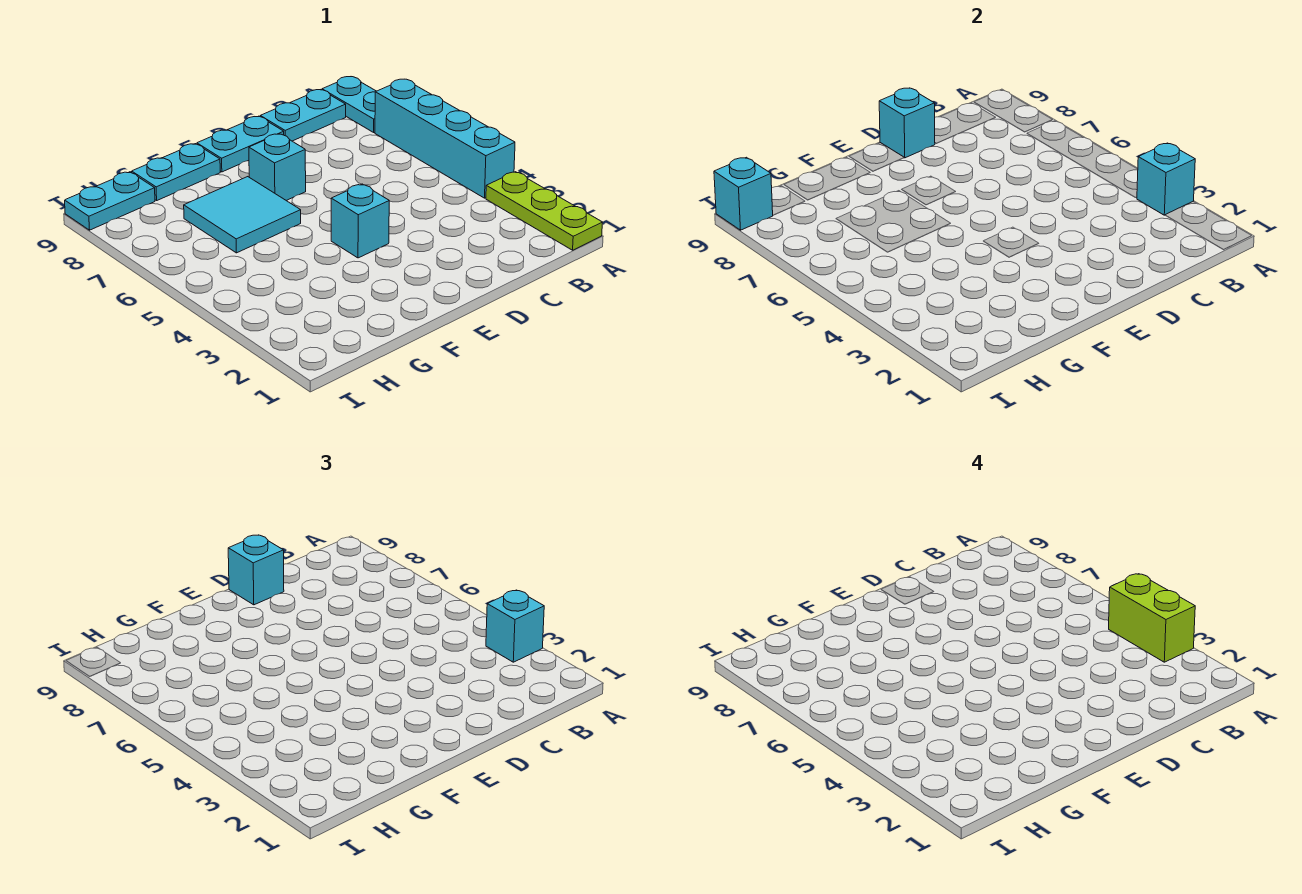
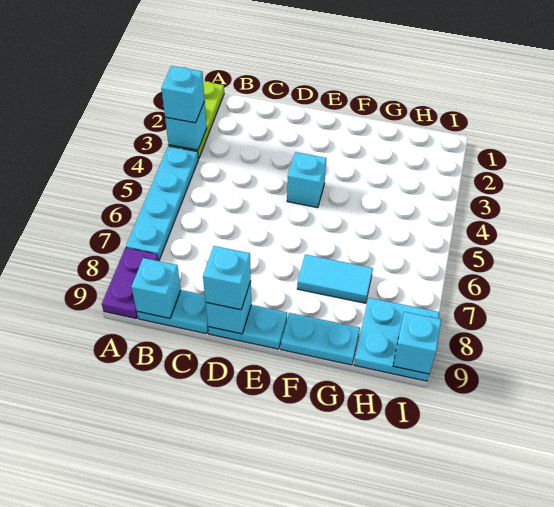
lime brick A3:A4 level 4 -> none
cyan brick A4:A7 level 1 -> cyan plate A4:A7 level 1
cyan plate A8:A9 level 1 -> purple plate A8:A9 level 1
cyan brick E7 level 1 -> cyan brick B9 level 2
cyan tile F6:G7 level 1 -> cyan tile F7:G7 level 1
cyan plate H9:I9 level 1 -> cyan plate H8:I9 level 1

